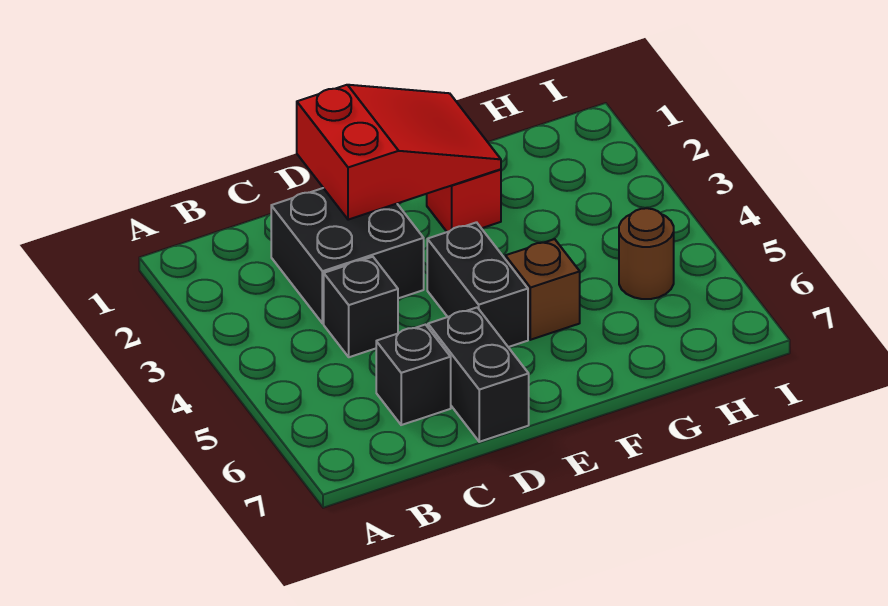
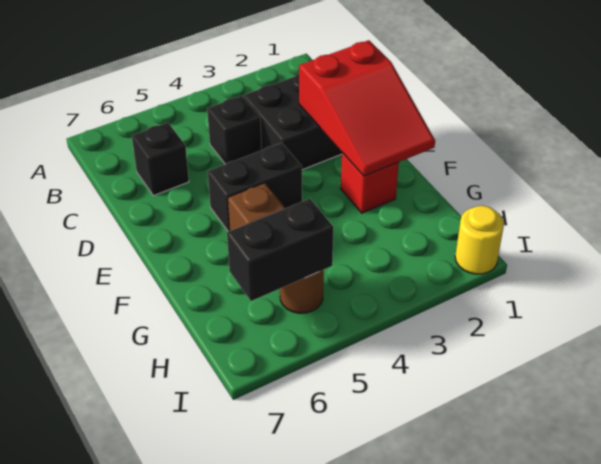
black brick D6:D7 level 1 -> black brick H5:H6 level 2
none -> yellow round brick I1 level 1

